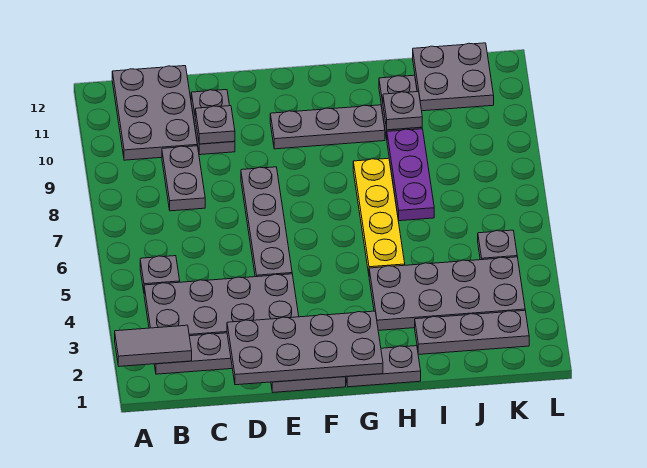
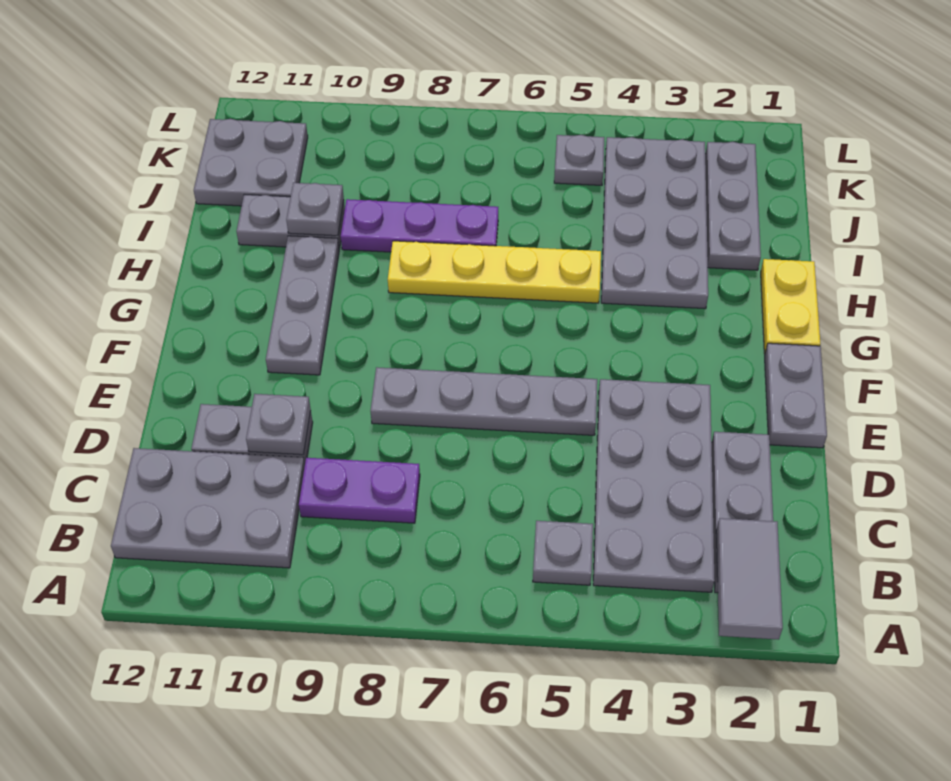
grey plate C8:C9 level 1 -> purple plate C8:C9 level 1
grey plate D1:G2 level 2 -> none
grey plate G1:H1 level 1 -> yellow plate G1:H1 level 1

